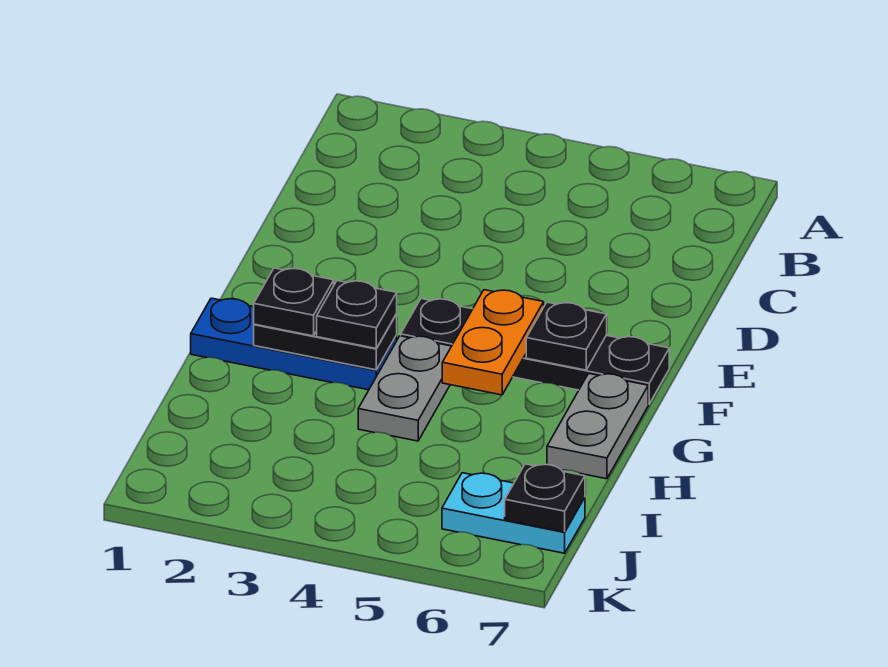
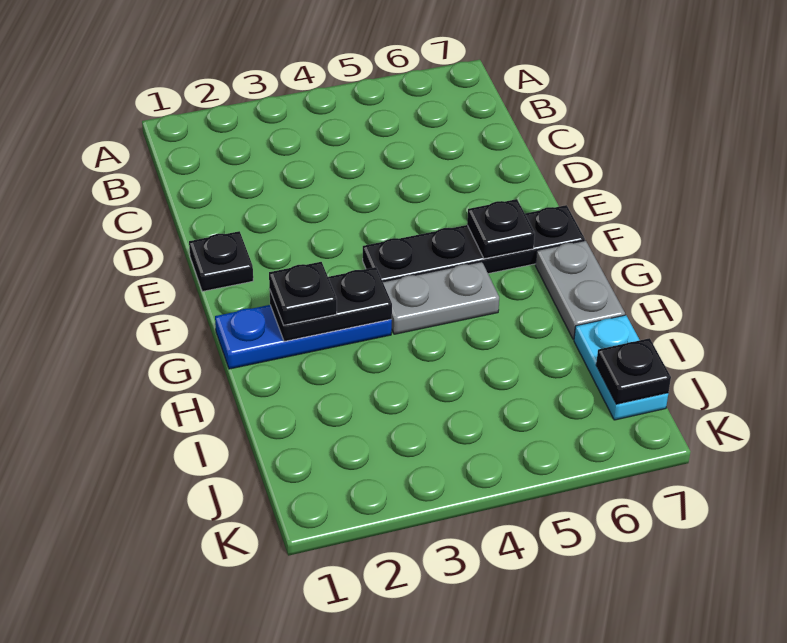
orange plate F5:G5 level 2 -> none
black plate G3 level 3 -> black plate E1 level 1
grey plate G4:H4 level 1 -> grey plate G4:G5 level 1
cyan plate J6:J7 level 1 -> cyan plate I7:J7 level 1

